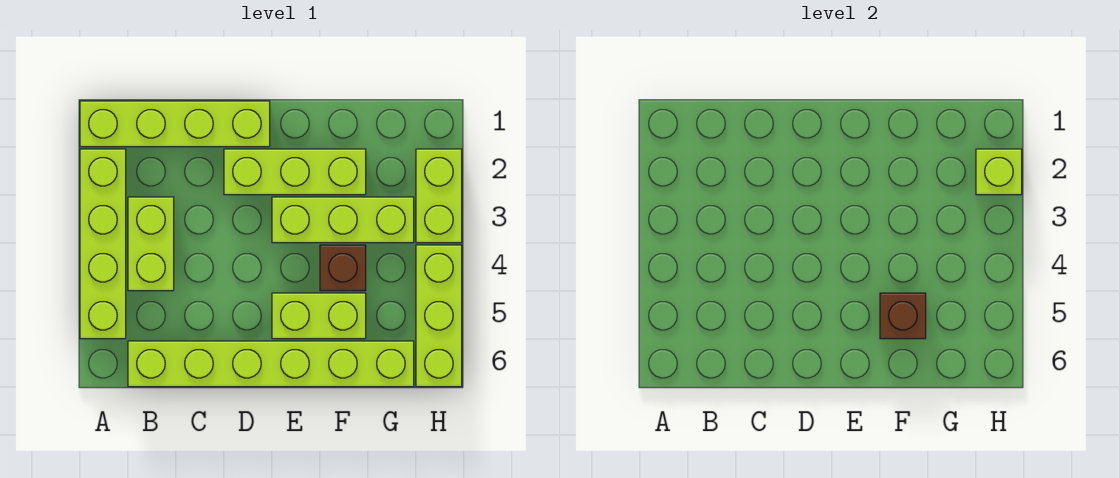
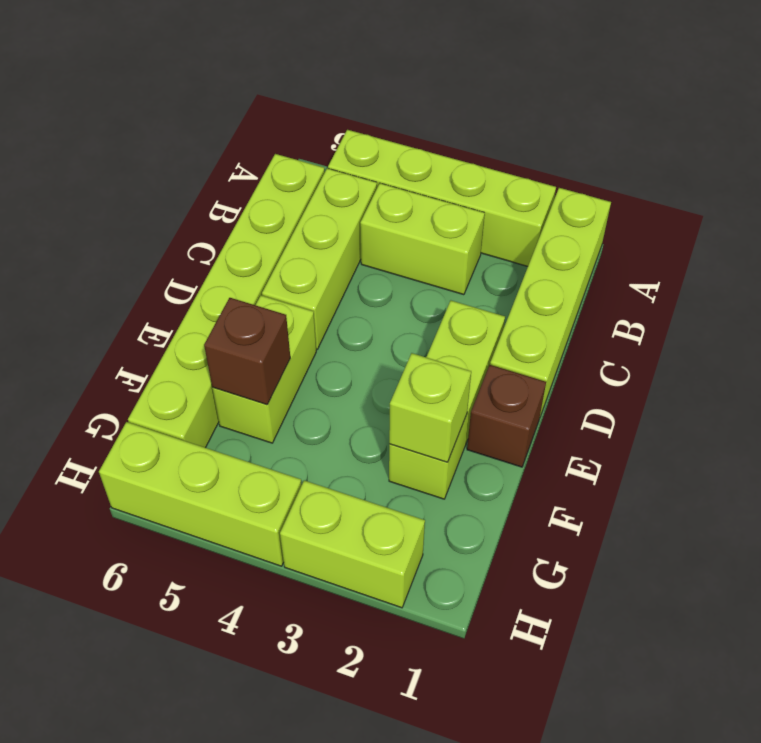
lime brick E3:G3 level 1 -> lime brick B5:D5 level 1
brown brick F4 level 1 -> brown brick E1 level 1
lime brick H2 level 2 -> lime brick F2 level 2

